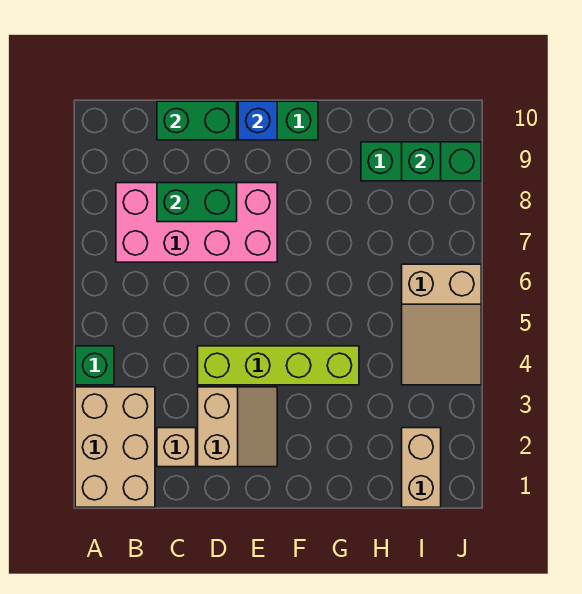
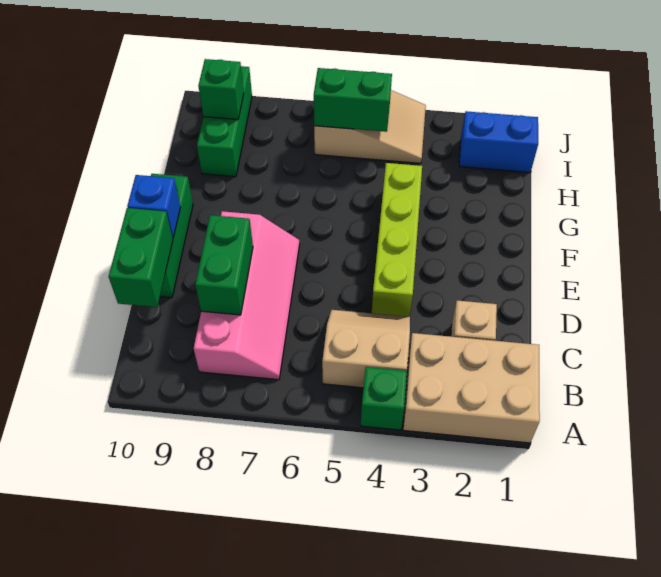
pink brick B7:E8 level 1 -> pink slope B7:E8 level 1 top 8
tan slope D2:E3 level 1 top D -> tan slope B4:C5 level 1 top B
tan brick I1:I2 level 1 -> blue brick I1:I2 level 1
none -> green brick I5:I6 level 2

